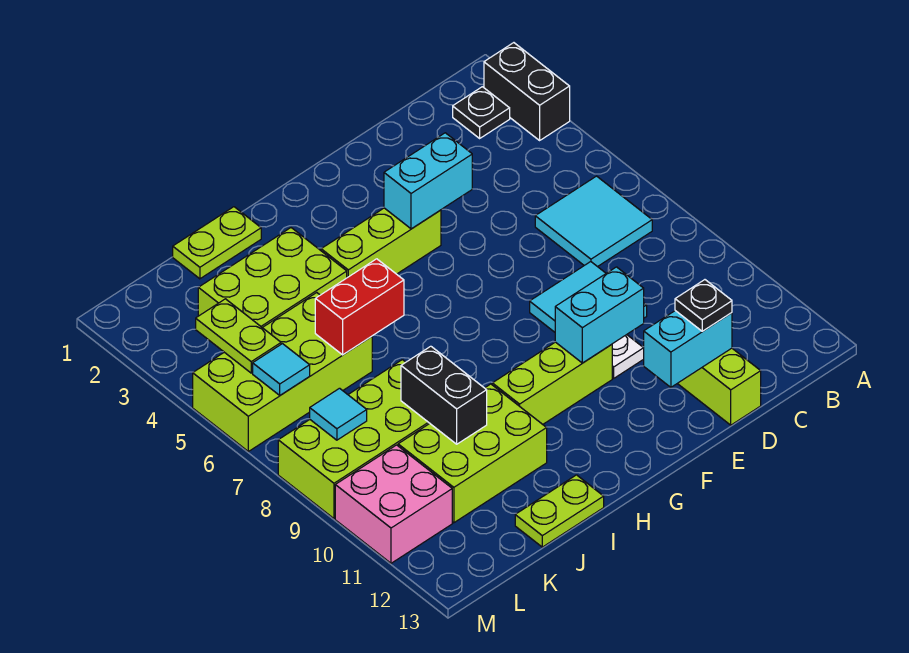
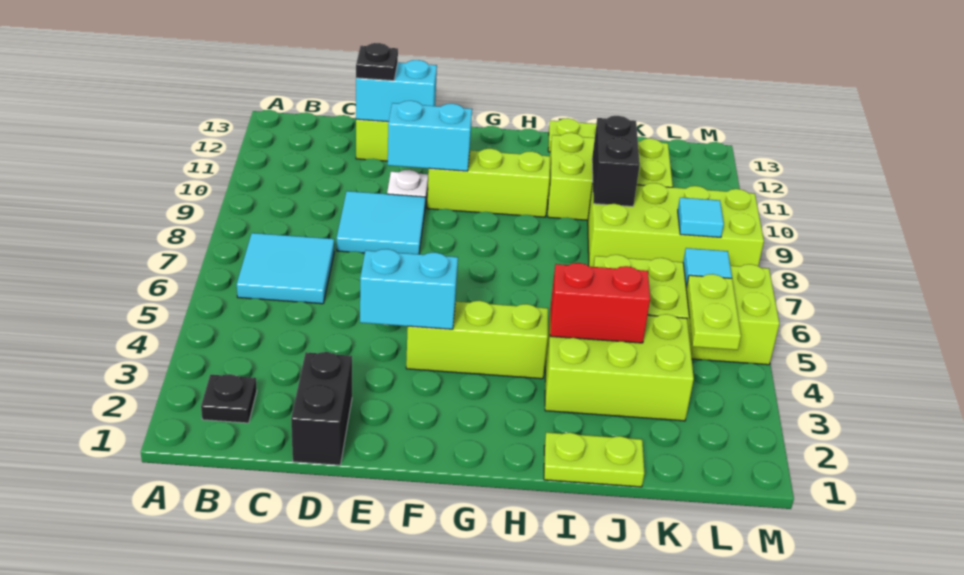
black brick A2:A3 level 1 -> black brick D1:D2 level 1
red brick I6:J6 level 2 -> red brick I4:J4 level 2
pink brick L10:M11 level 1 -> none

